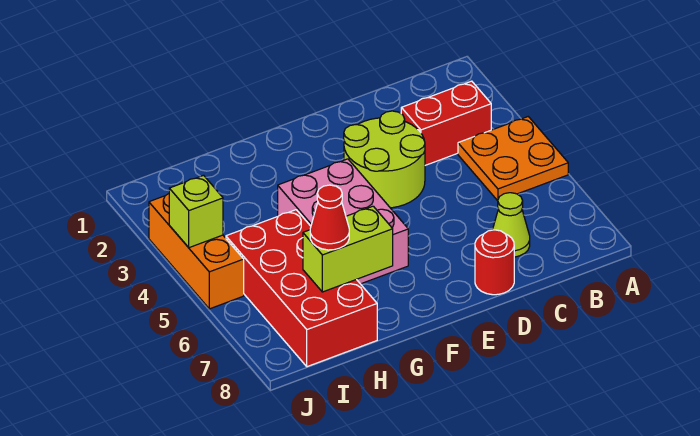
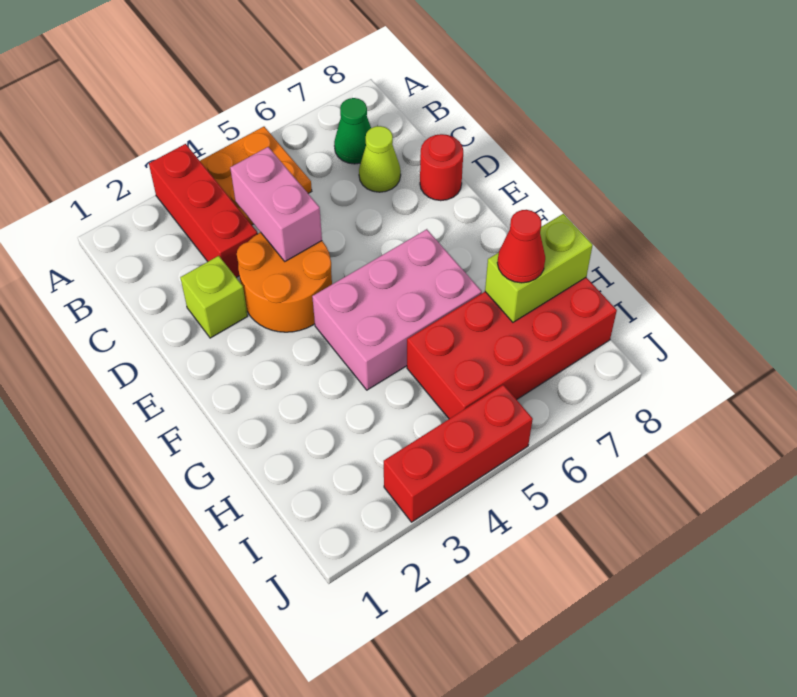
red brick B3:C3 level 1 -> red brick A3:C3 level 1
none -> green cone B7 level 1
none -> pink brick C4:D4 level 2
lime round brick D3:E4 level 1 -> orange round brick D3:E4 level 1
lime brick G7:H7 level 2 -> lime brick H7:H8 level 2
orange brick J3:J5 level 1 -> red brick J3:J5 level 1
lime brick J4 level 2 -> lime brick D2 level 1

